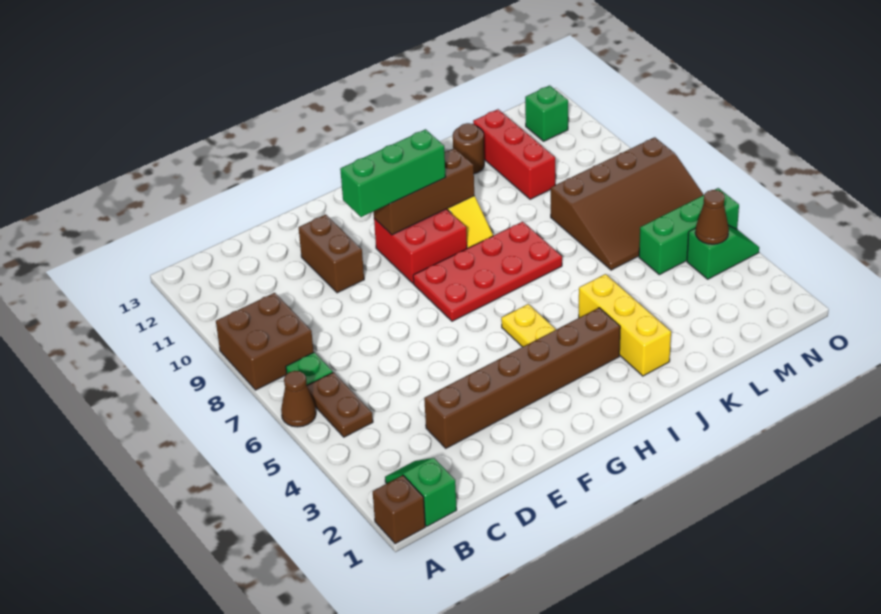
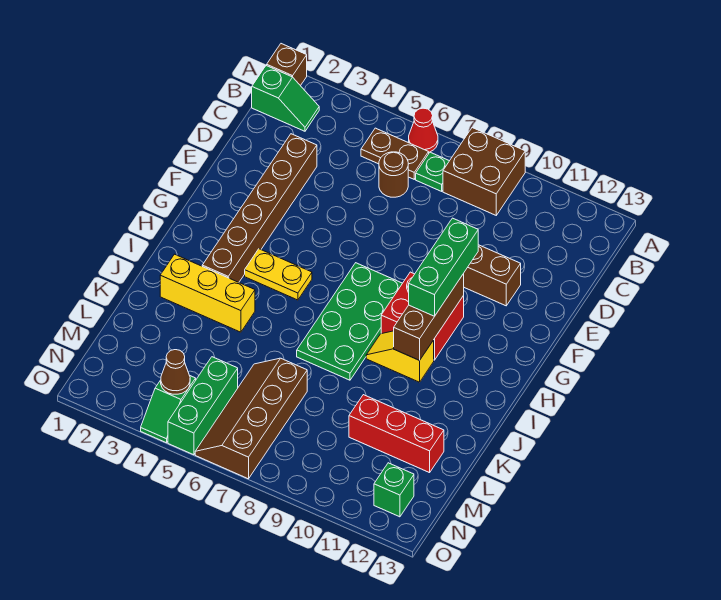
brown cone A6 level 1 -> red cone A6 level 1
red plate G7:J8 level 1 -> green plate G7:J8 level 1
brown round brick K12 level 1 -> brown round brick C6 level 1
brown slope L6:O8 level 1 top 8 -> brown slope L6:O7 level 1 top 7

